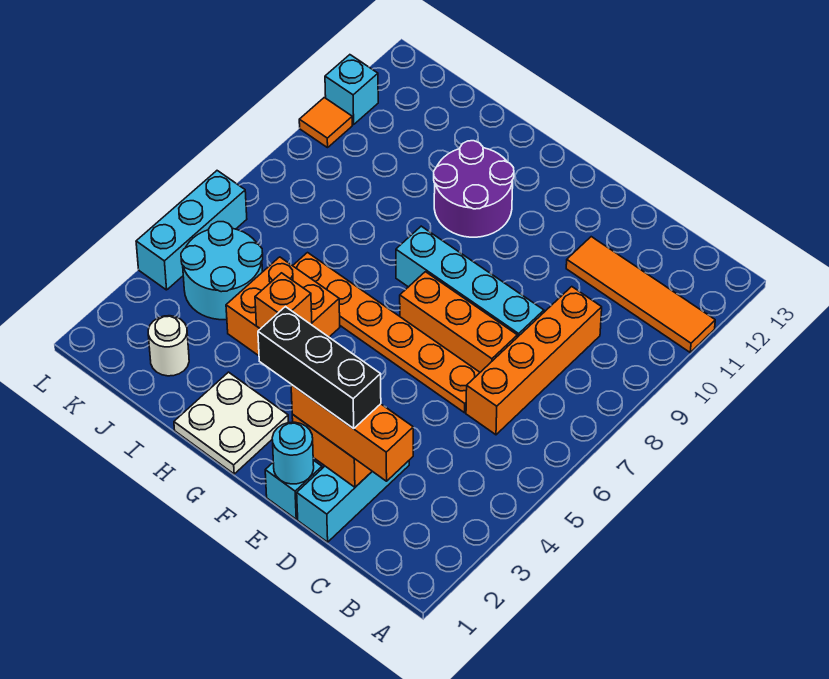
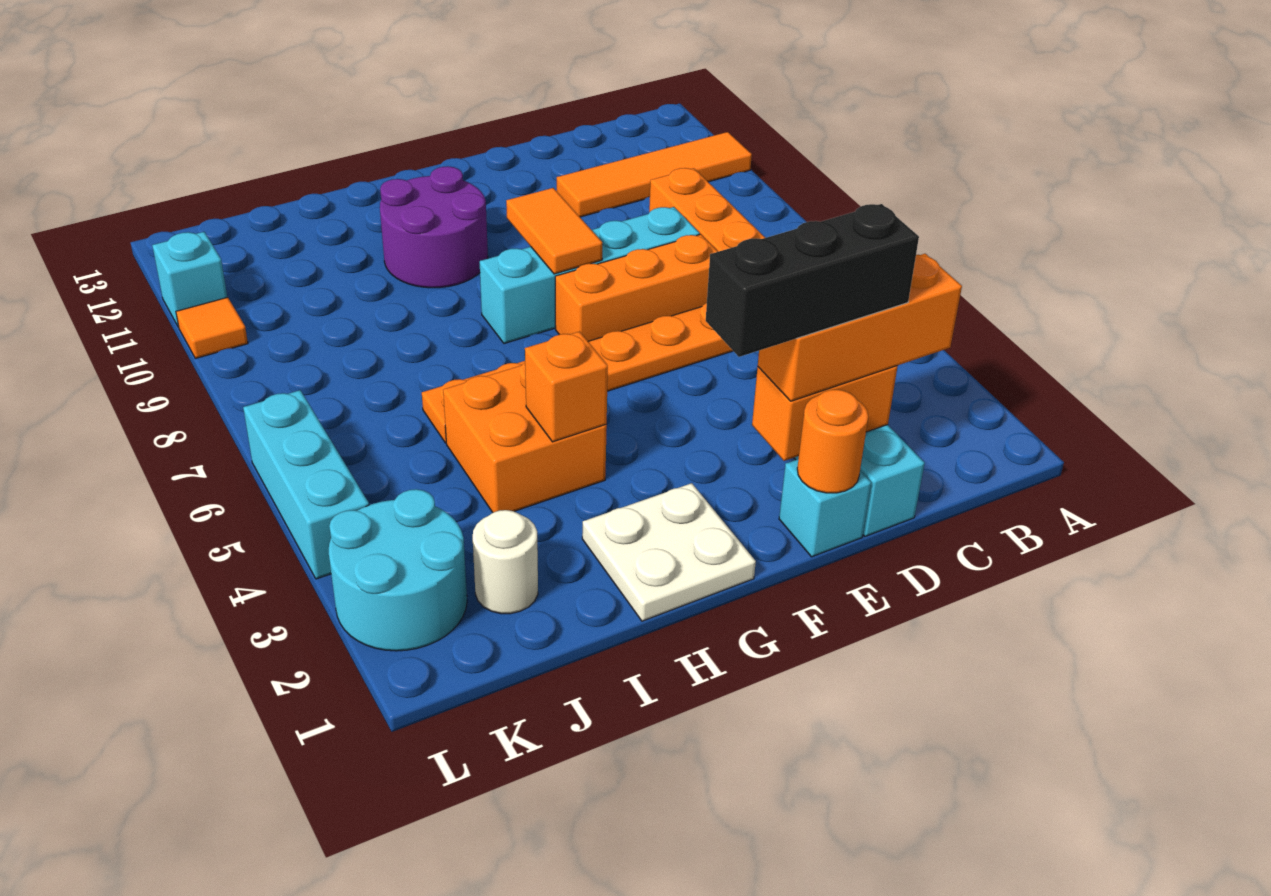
cyan round brick E1 level 2 -> orange round brick E1 level 2
none -> orange tile F8:F9 level 2
cyan round brick J4:K5 level 1 -> cyan round brick K2:L3 level 1

